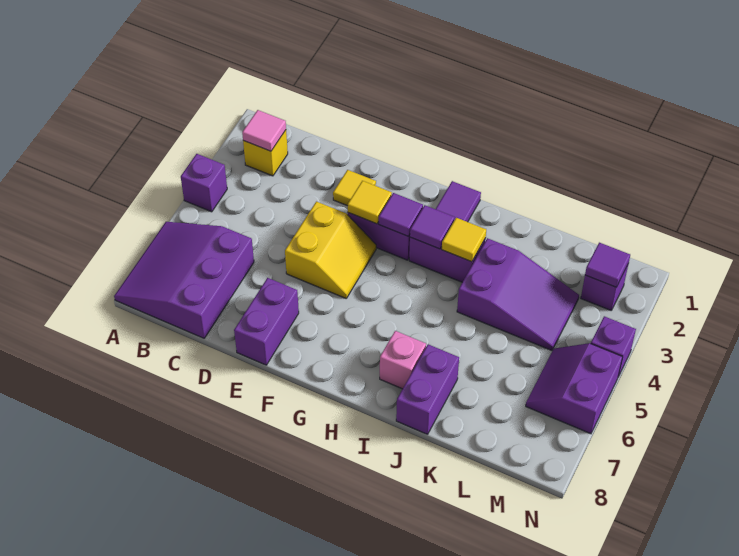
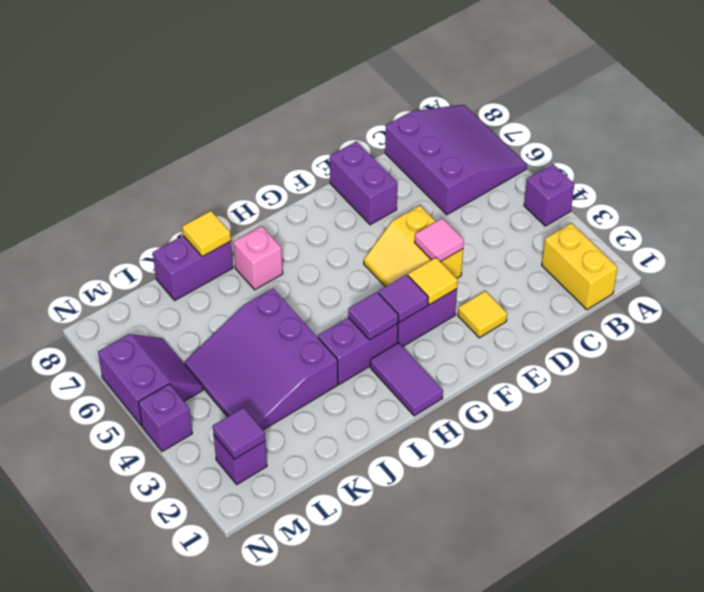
yellow brick B2 level 1 -> yellow brick B1:B2 level 1
pink tile B2 level 2 -> pink tile E4 level 2
yellow tile I3 level 2 -> yellow tile J8 level 2
purple slope J3:L4 level 1 top J -> purple slope J3:L5 level 1 top J
purple brick J7:J8 level 1 -> purple brick J8:K8 level 1

